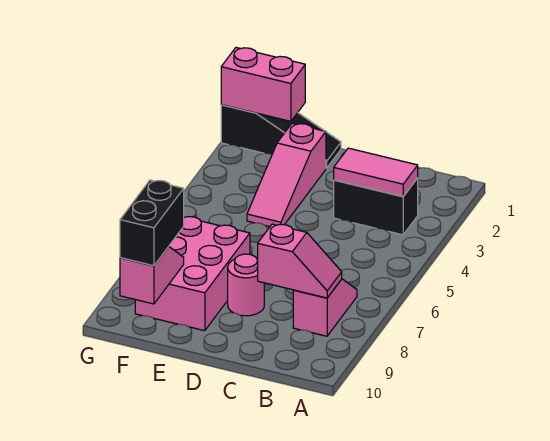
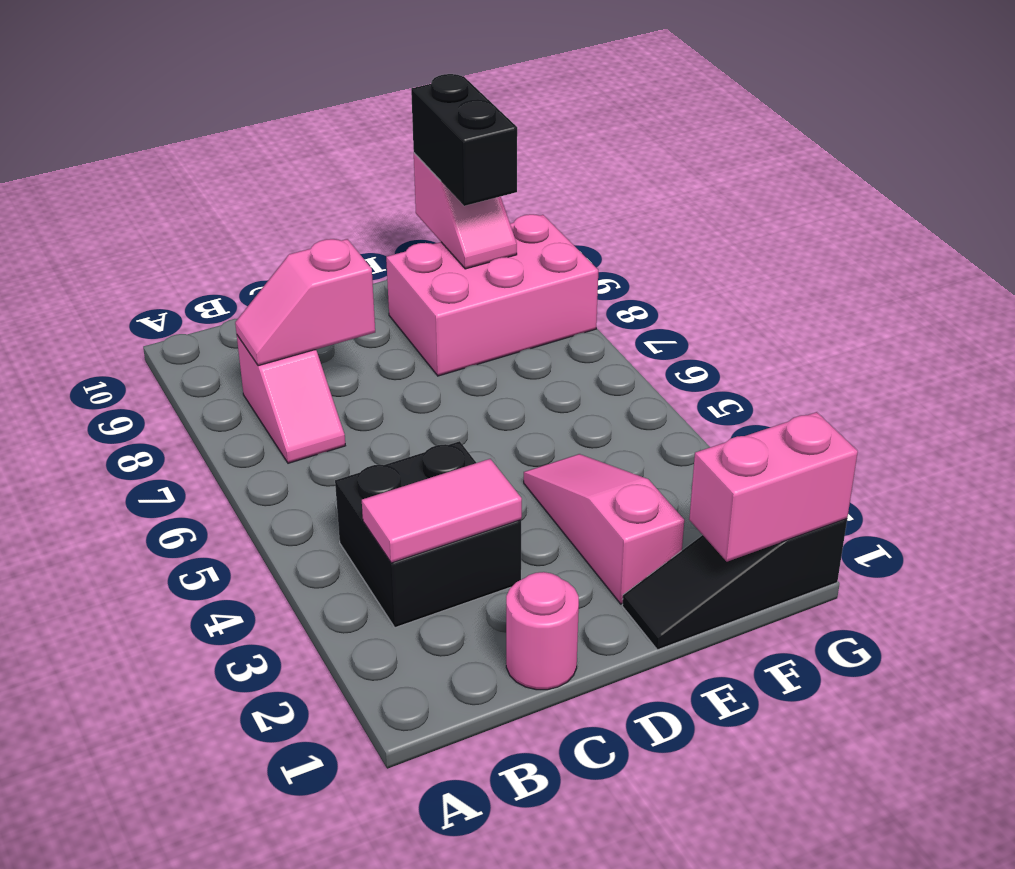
black brick B3:C3 level 1 -> black brick B3:C4 level 1
pink round brick D8 level 1 -> pink round brick C1 level 1
pink brick E7:F9 level 1 -> pink brick E8:G9 level 1

